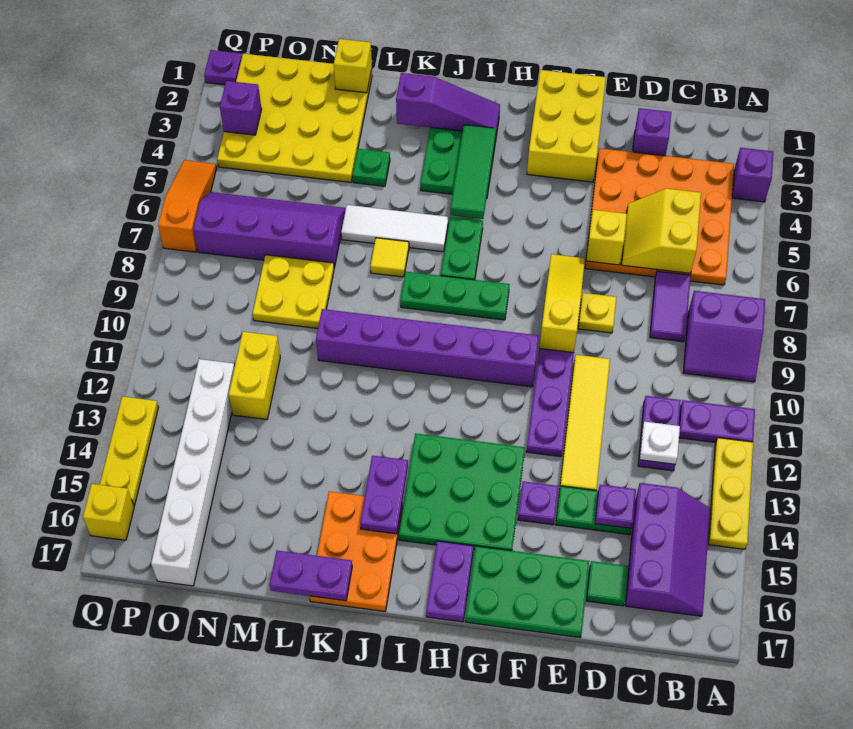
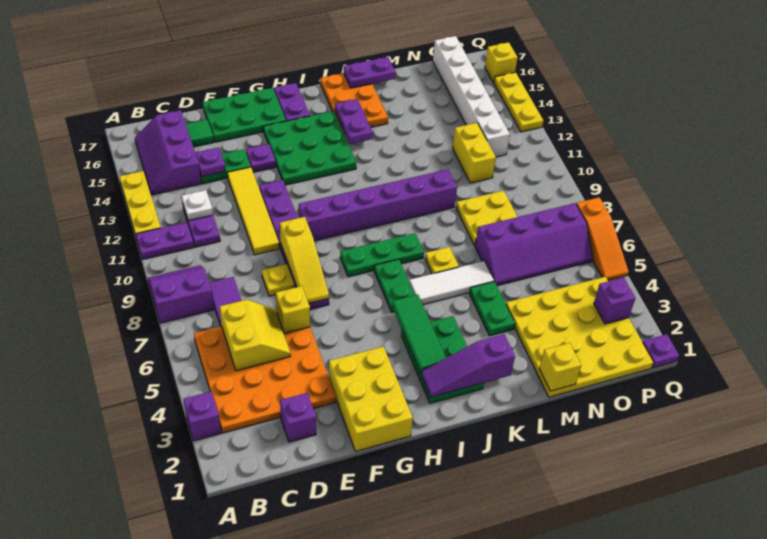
yellow tile K7 level 1 -> yellow plate K7 level 1
green plate L4 level 1 -> green plate L4:L5 level 1

